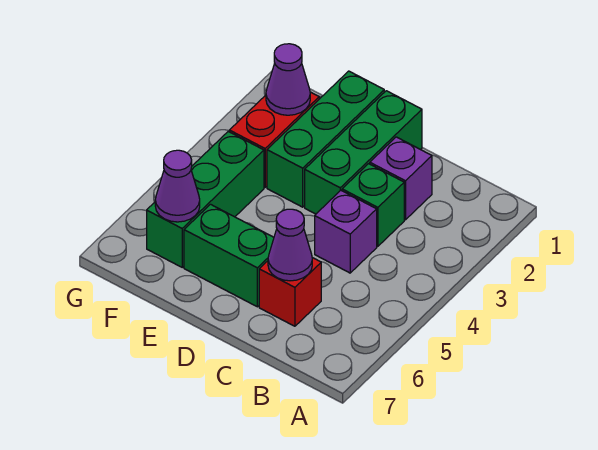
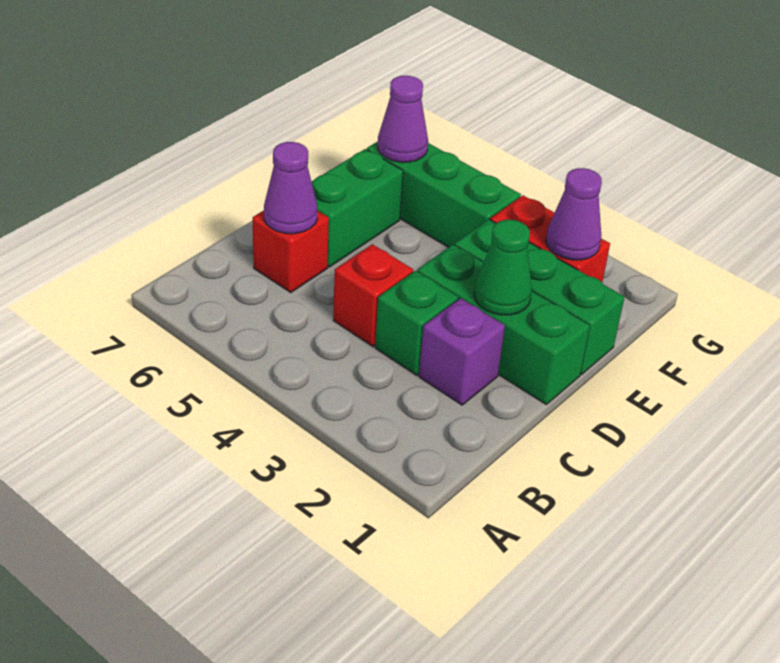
purple brick C4 level 1 -> red brick C4 level 1
none -> green cone D2 level 2

